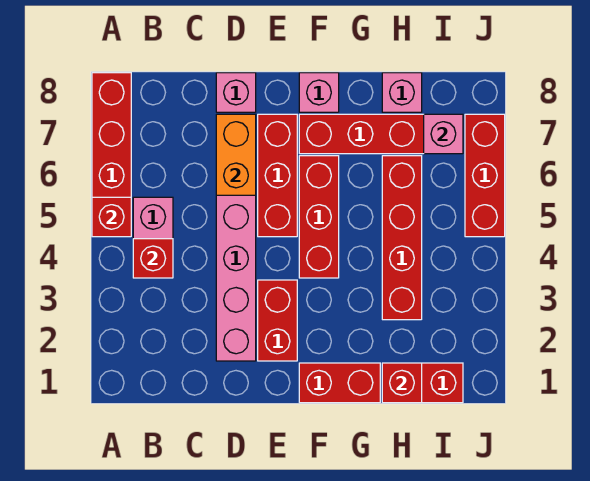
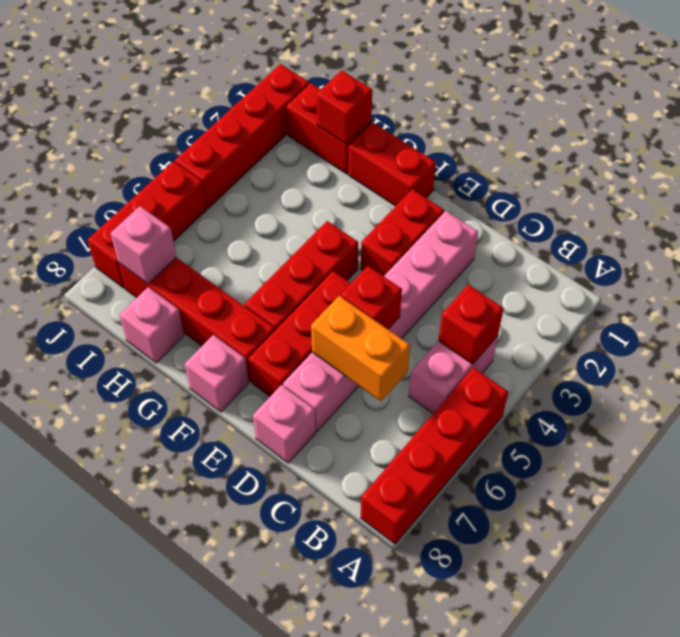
red brick A5 level 2 -> red brick D5 level 2
orange brick D6:D7 level 2 -> orange brick C6:D6 level 2
red brick H3:H6 level 1 -> red brick J1:J4 level 1

